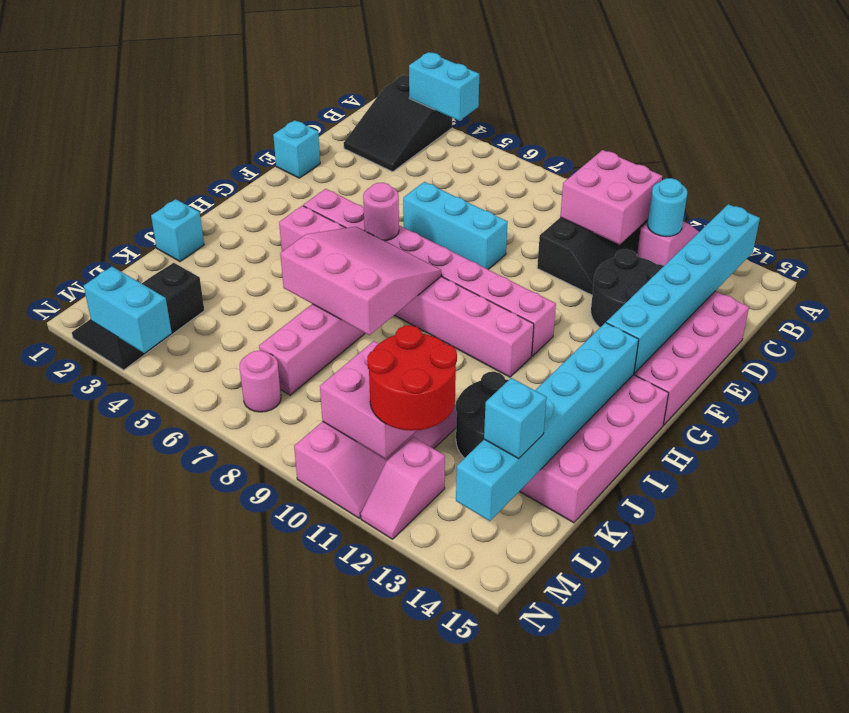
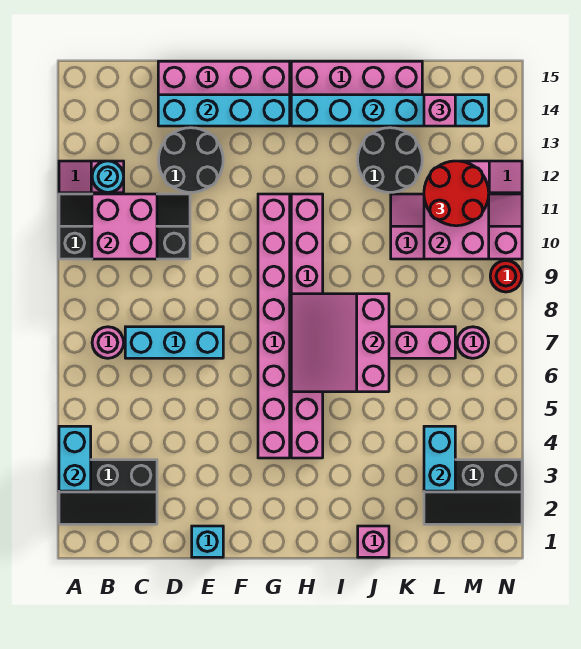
black slope A2:C3 level 1 top A -> black slope A2:C3 level 1 top 3
cyan brick B14:G14 level 2 -> cyan brick D14:G14 level 2
cyan brick E6:E8 level 1 -> cyan brick C7:E7 level 1
pink round brick G6 level 2 -> pink round brick B7 level 1
cyan brick J1 level 1 -> pink brick J1 level 1
cyan brick L14 level 3 -> pink brick L14 level 3
cyan brick N3:N4 level 2 -> cyan brick L3:L4 level 2
none -> red round brick N9 level 1

